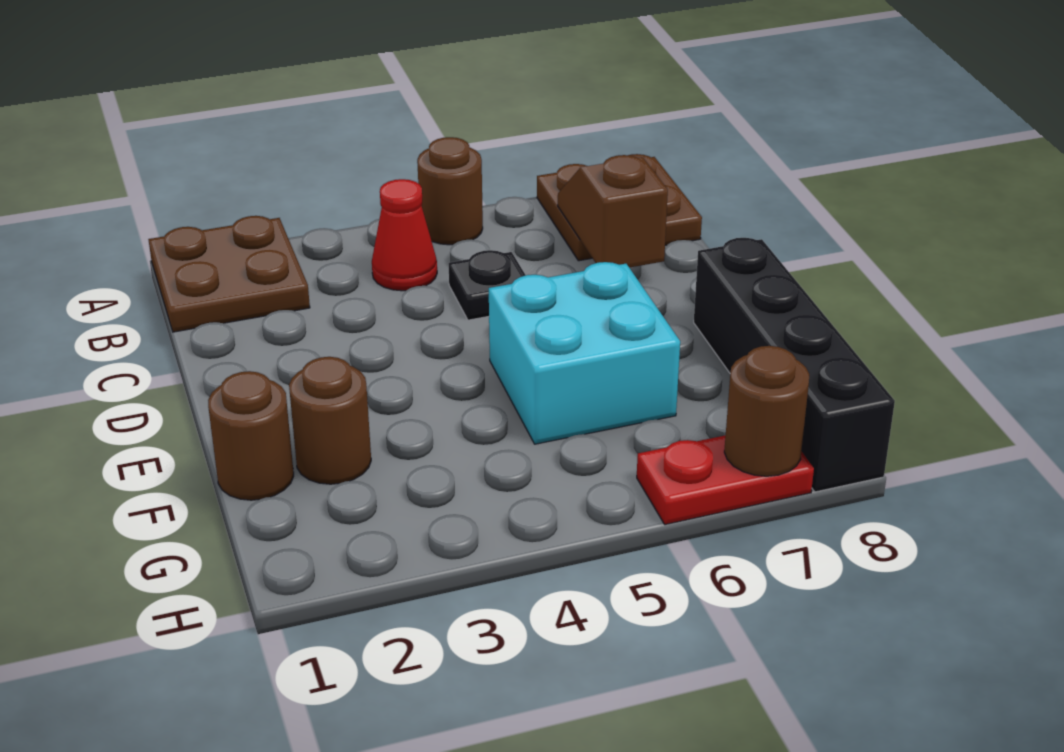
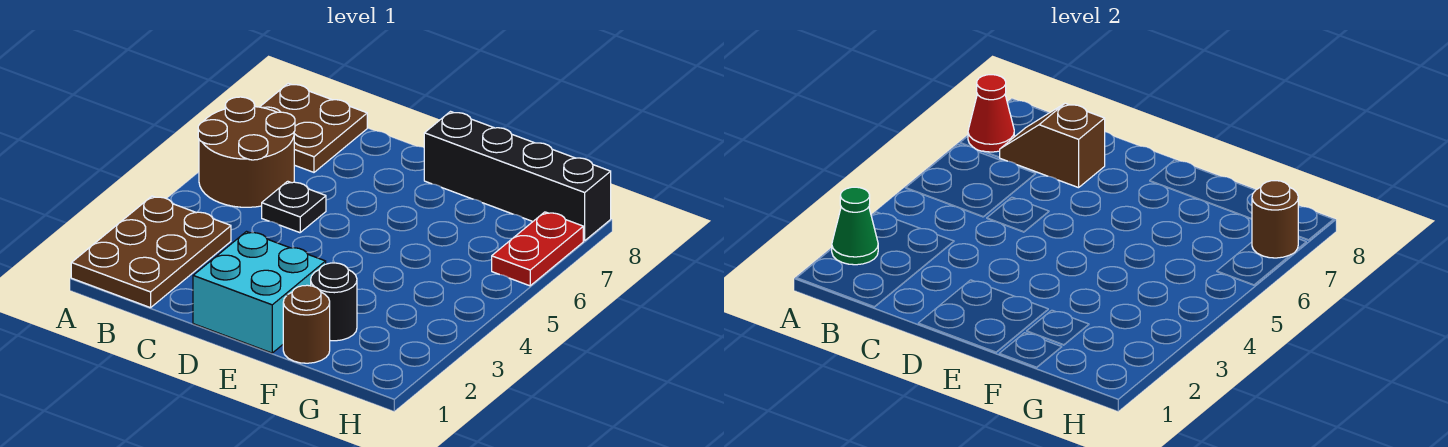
brown plate A1:B2 level 1 -> brown plate A1:B3 level 1
none -> green cone A2 level 2
brown round brick A5 level 1 -> brown round brick A5:B6 level 1
red cone B4 level 1 -> red cone A7 level 2
cyan brick E5:F6 level 1 -> cyan brick D1:E2 level 1
brown round brick F2 level 1 -> black round brick F2 level 1

